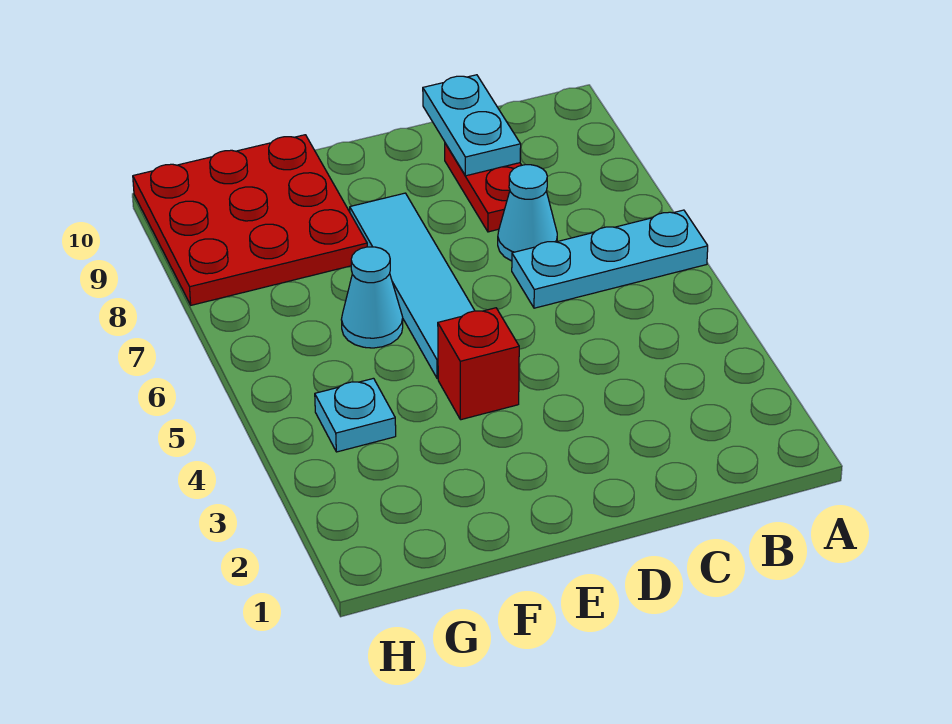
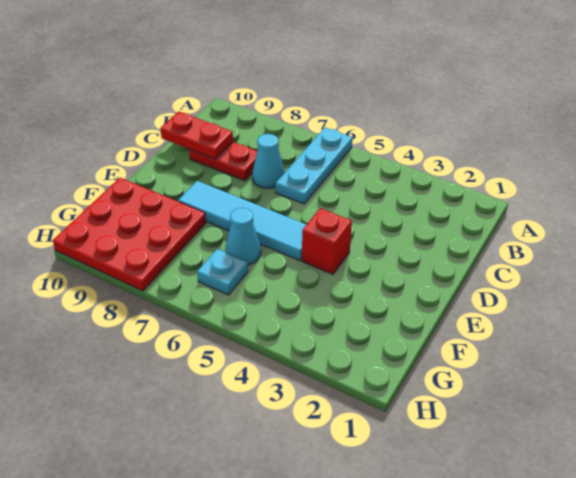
cyan plate C9:C10 level 2 -> red plate C9:C10 level 2
cyan plate G4 level 1 -> cyan plate G6 level 1

